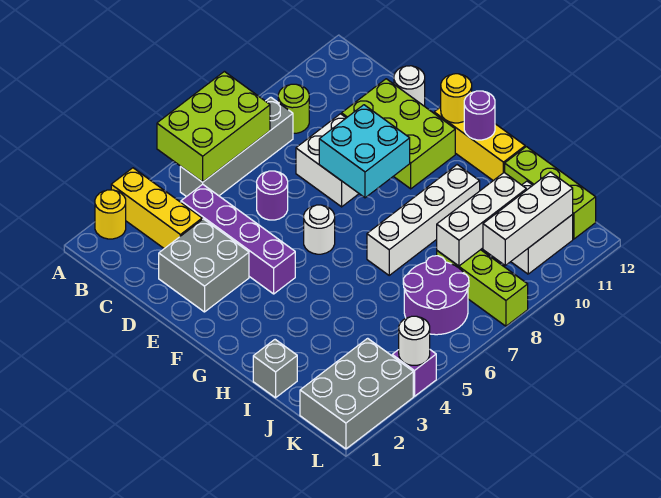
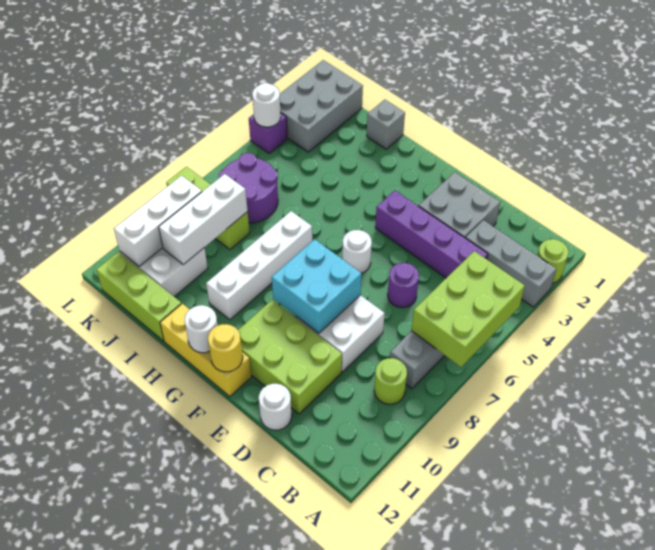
yellow round brick A2 level 1 -> lime round brick A2 level 1
yellow brick A3:C3 level 1 -> grey brick A3:C3 level 1
purple round brick G12 level 2 -> white round brick G12 level 2

